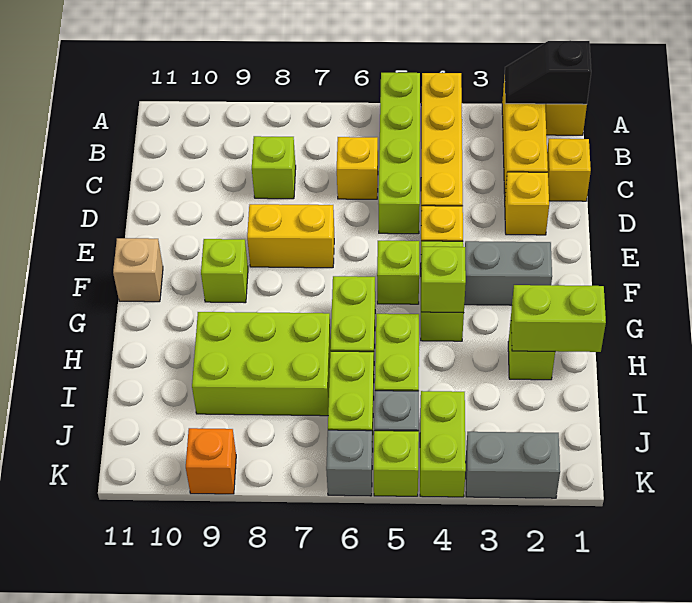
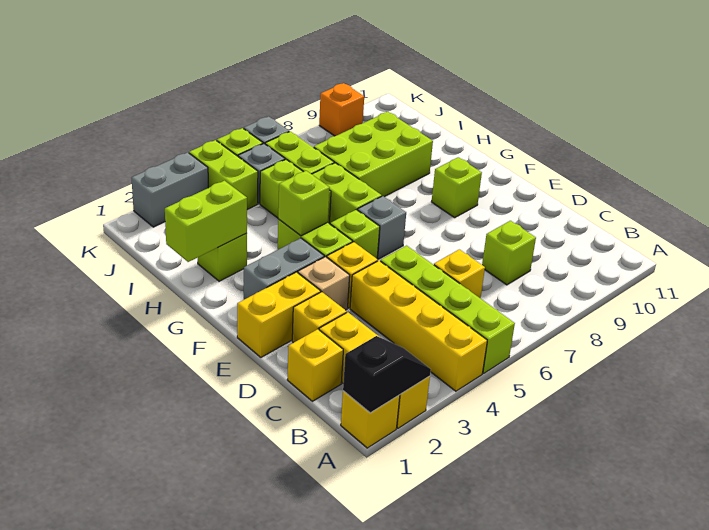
yellow brick E7:E8 level 1 -> yellow brick E1:E2 level 1
none -> grey brick F6 level 1
tan brick F11 level 1 -> tan brick E3 level 1

